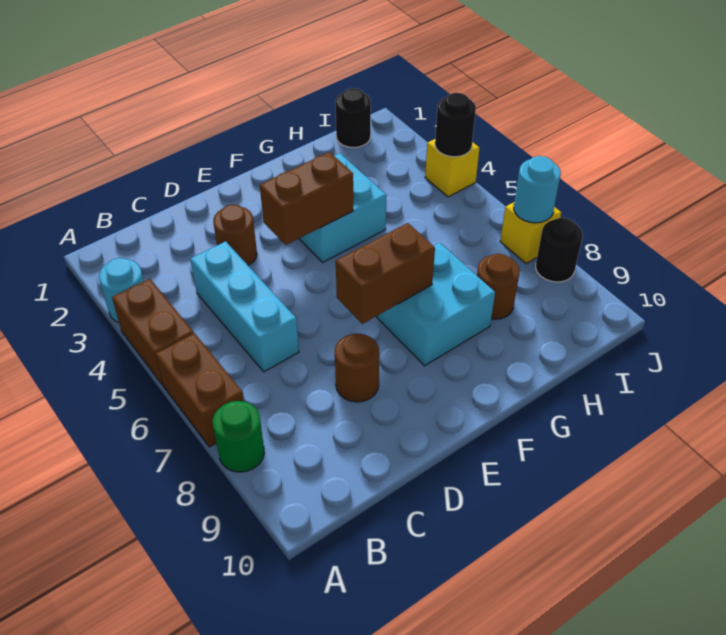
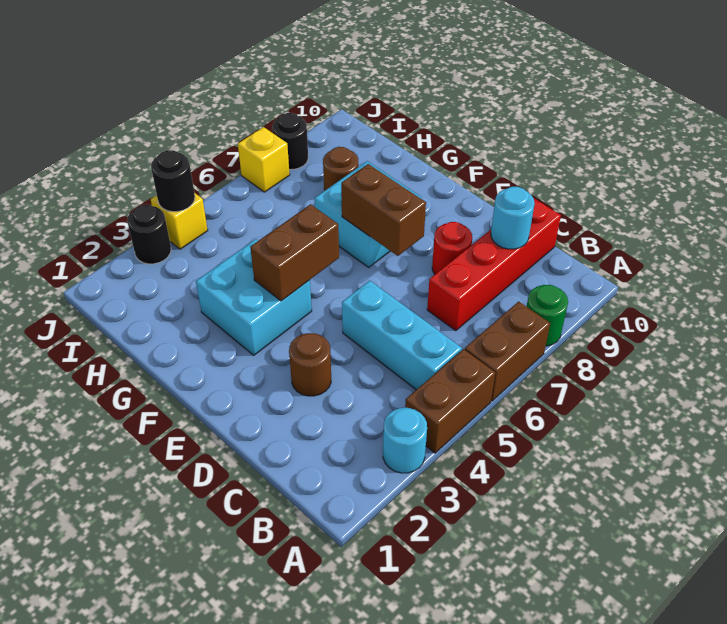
cyan brick C4:C6 level 1 -> cyan brick B5:D5 level 1
none -> red brick C7:C10 level 1
brown round brick D8 level 1 -> red round brick D8 level 1
brown brick E4:F4 level 2 -> brown brick F4:F5 level 2
black round brick I1 level 1 -> black round brick J3 level 1
cyan round brick J7 level 2 -> cyan round brick C9 level 2

